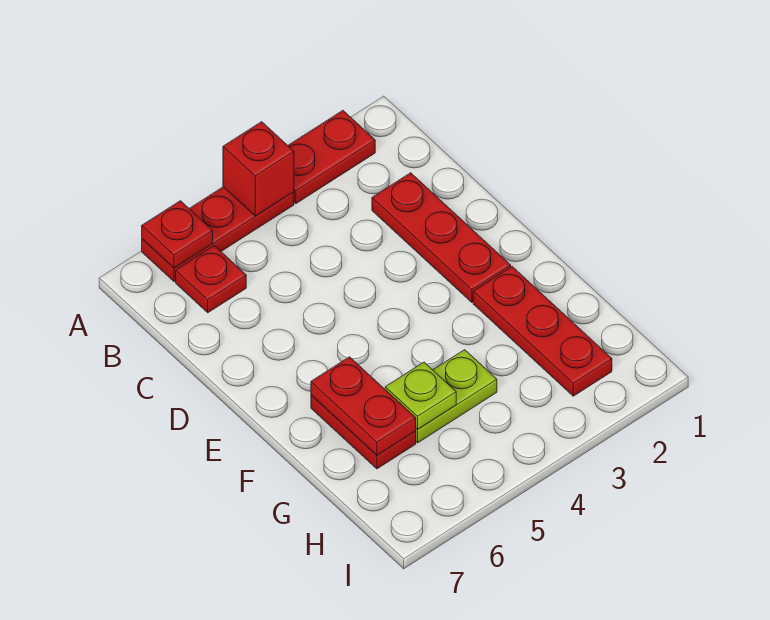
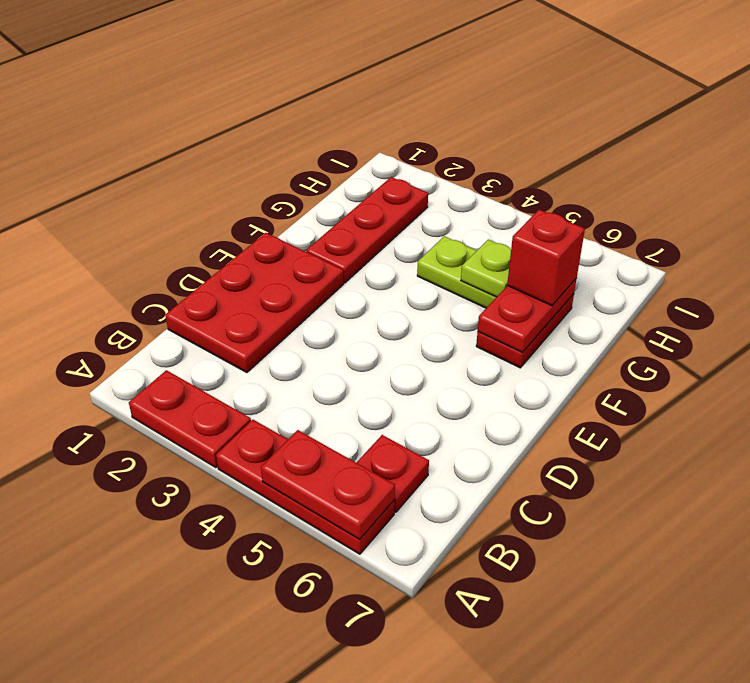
red brick A4 level 2 -> red brick G6 level 3
red plate A6 level 2 -> red plate A5:A6 level 2
red plate C2:E2 level 1 -> red plate C1:E2 level 1

